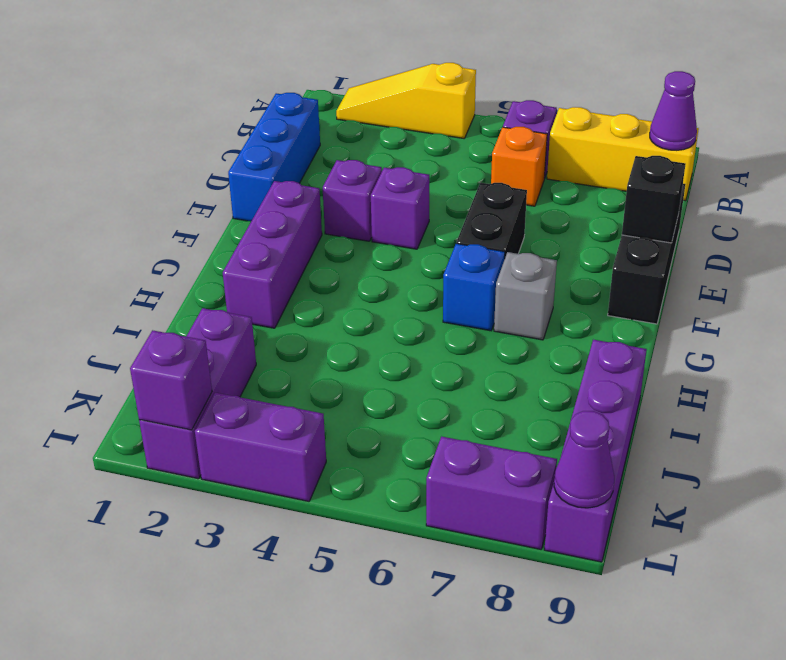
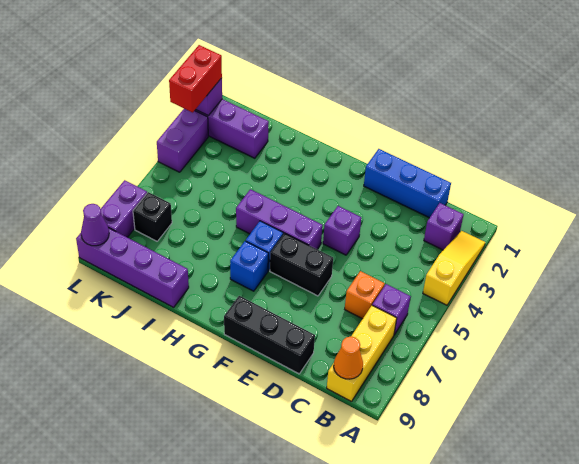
purple cone B9 level 2 -> orange cone B9 level 2
purple brick E3 level 1 -> purple brick B2 level 1
black brick E9 level 2 -> black brick K7 level 1
purple brick F2:H2 level 1 -> purple brick F5:H5 level 1
grey brick G7 level 1 -> blue brick G7 level 1
none -> red brick L2:L3 level 3

